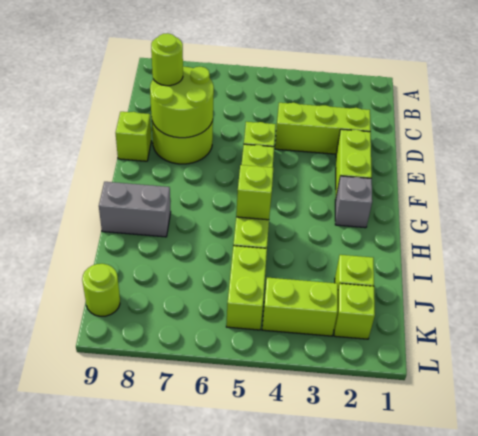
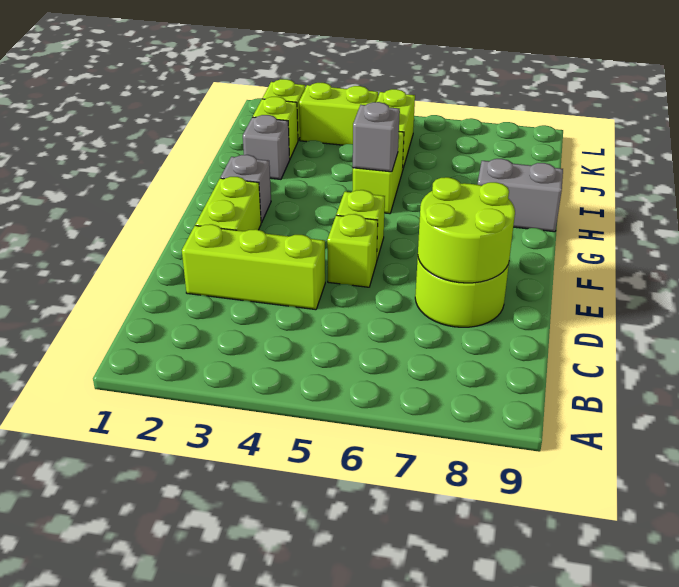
lime round brick D8 level 3 -> none
lime brick E9 level 1 -> none
lime brick H5 level 2 -> grey brick H5 level 2
none -> grey brick I2 level 1
lime round brick K9 level 1 -> none

